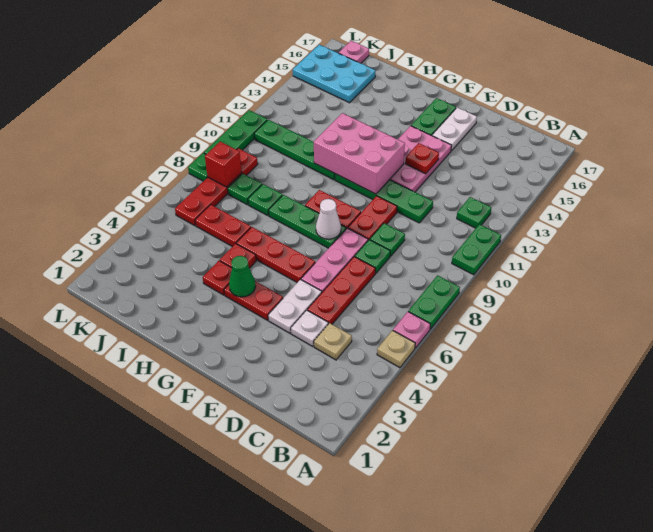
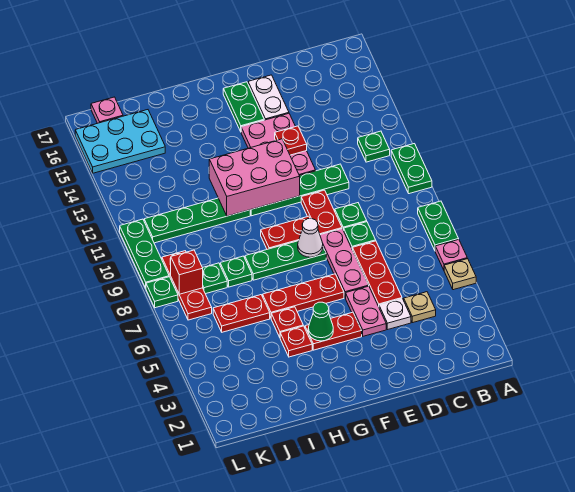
white plate E4:E5 level 1 -> pink plate E4:E5 level 1
red plate K6:K9 level 1 -> red plate K7:K9 level 1

